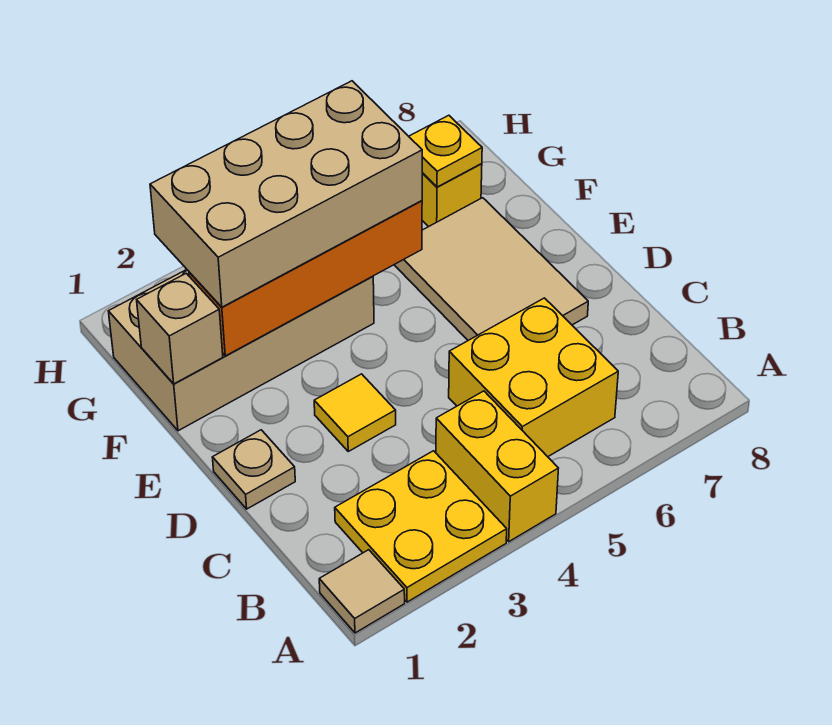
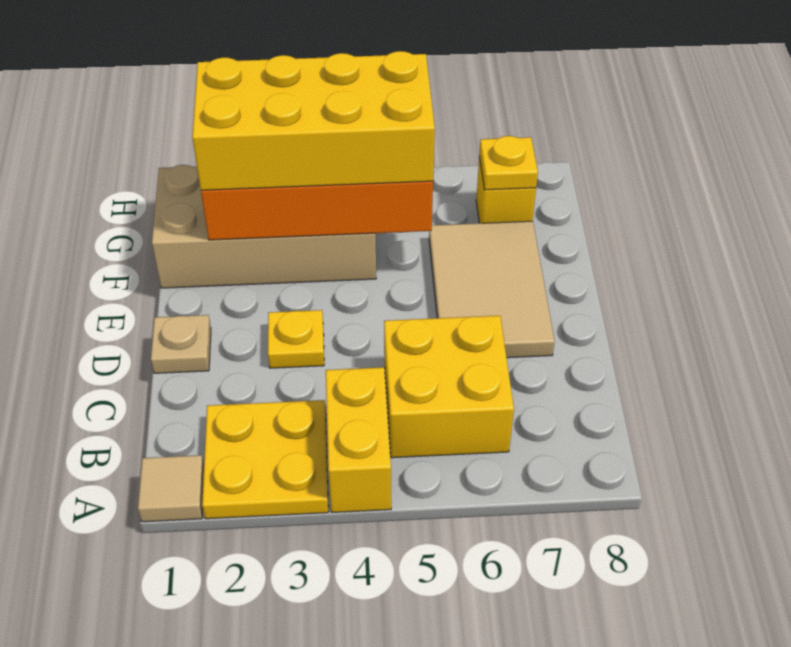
yellow tile D3 level 1 -> yellow plate D3 level 1
tan brick F1 level 2 -> none
tan brick F2:G5 level 3 -> yellow brick F2:G5 level 3

